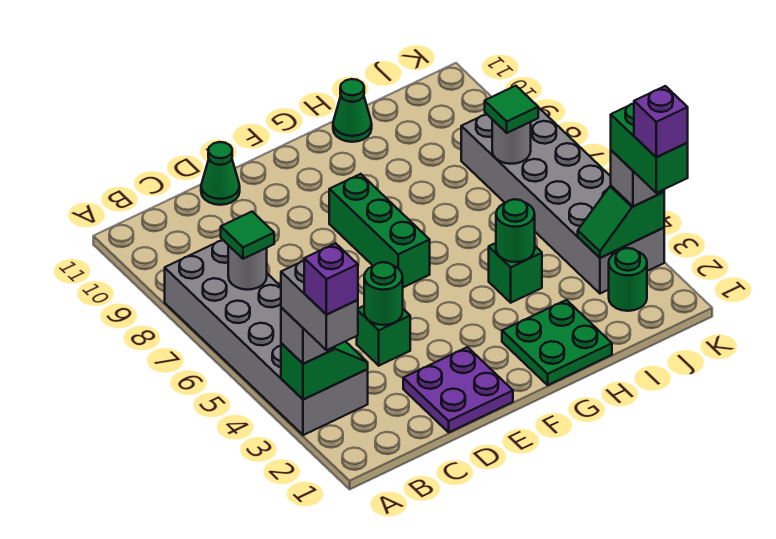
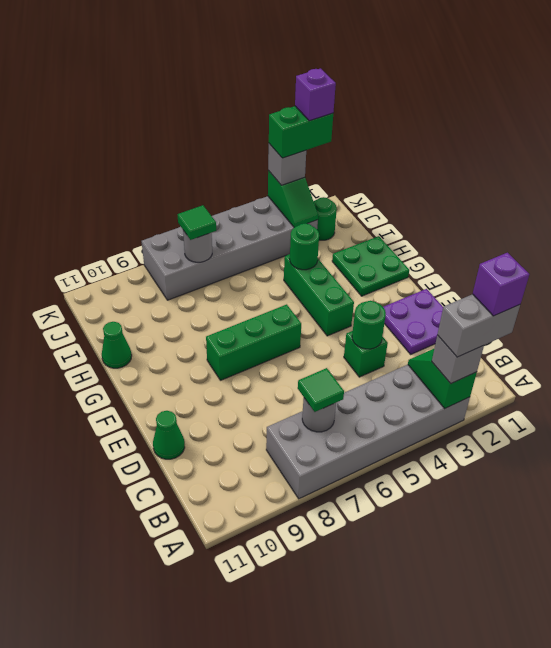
green brick H4 level 1 -> green brick F4:H4 level 1

